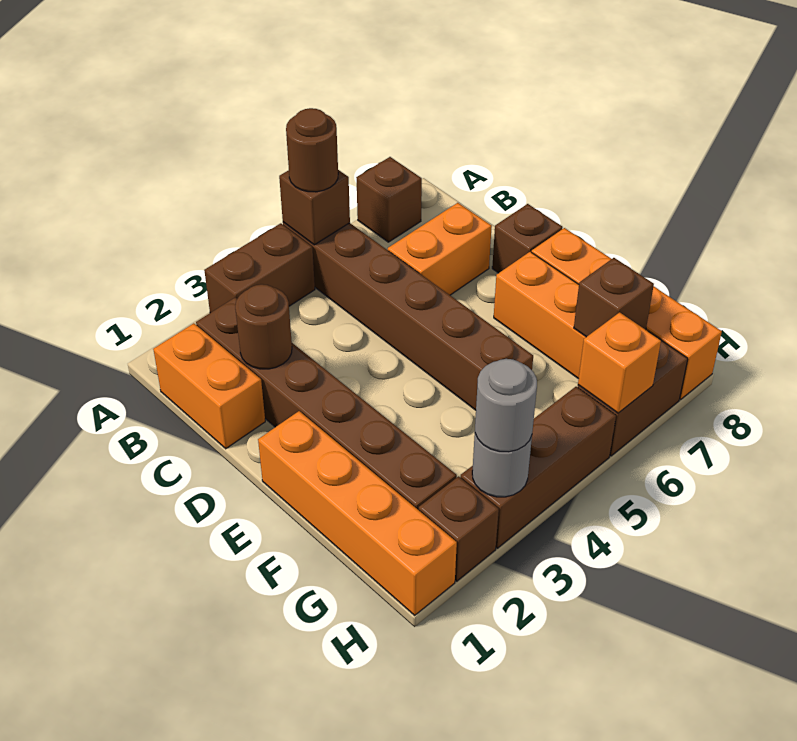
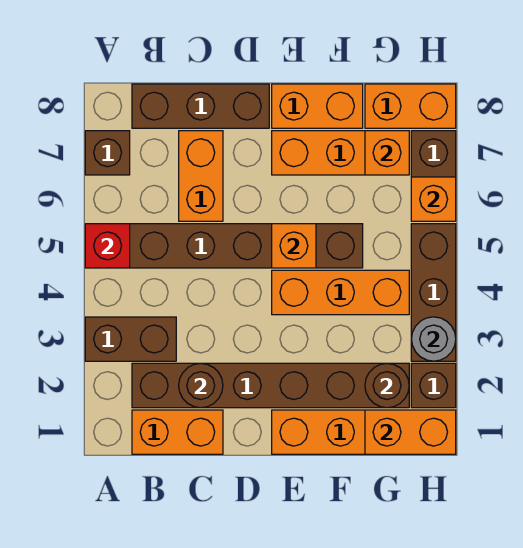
brown brick A3:A4 level 1 -> brown brick A3:B3 level 1
brown brick A5 level 2 -> red brick A5 level 2
brown round brick A5 level 3 -> brown round brick G2 level 2
brown brick D8 level 1 -> brown brick B8:D8 level 1
none -> orange brick E4:G4 level 1
none -> orange brick E5 level 2
none -> orange brick G1:H1 level 2
brown brick G7 level 2 -> orange brick G7 level 2
grey round brick H3 level 3 -> none

